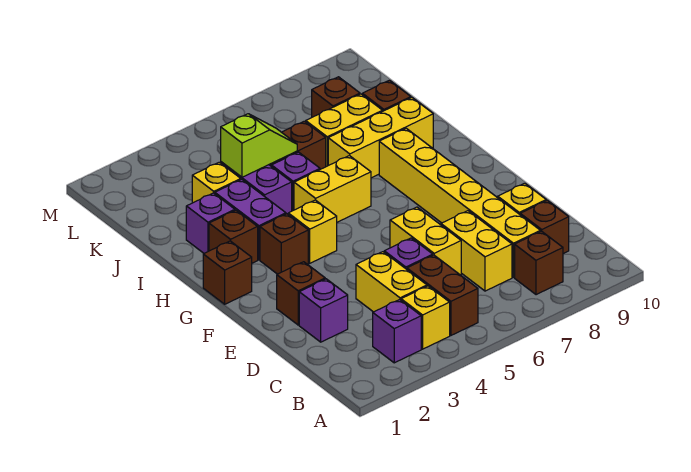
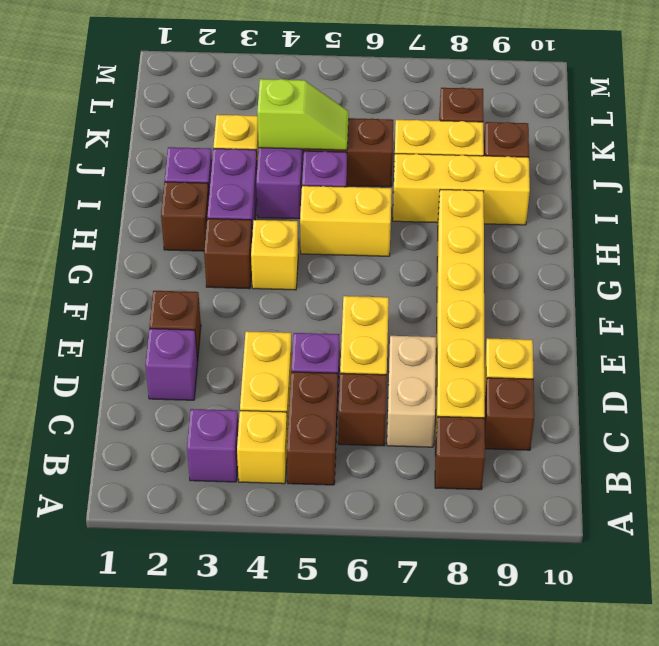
yellow brick C7:D7 level 1 -> tan brick C7:D7 level 1
brown brick G1 level 1 -> brown brick C6 level 1

